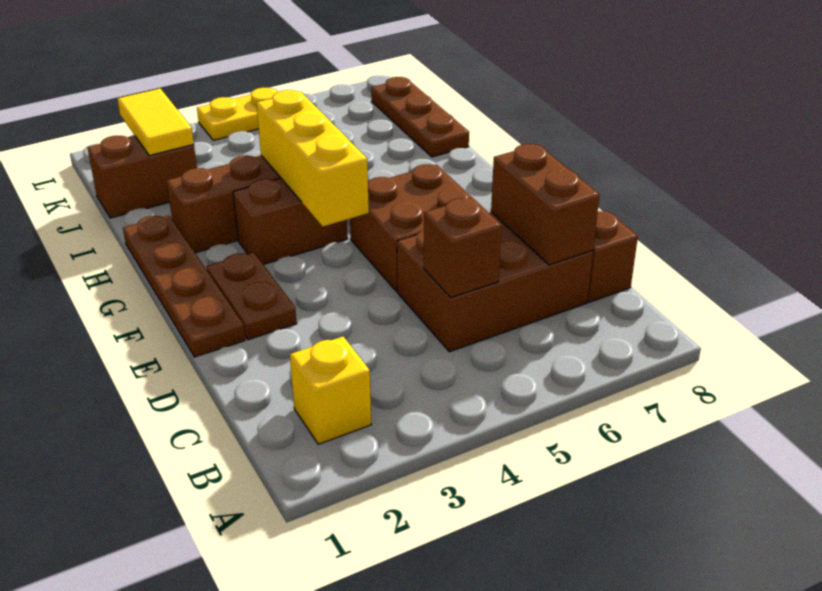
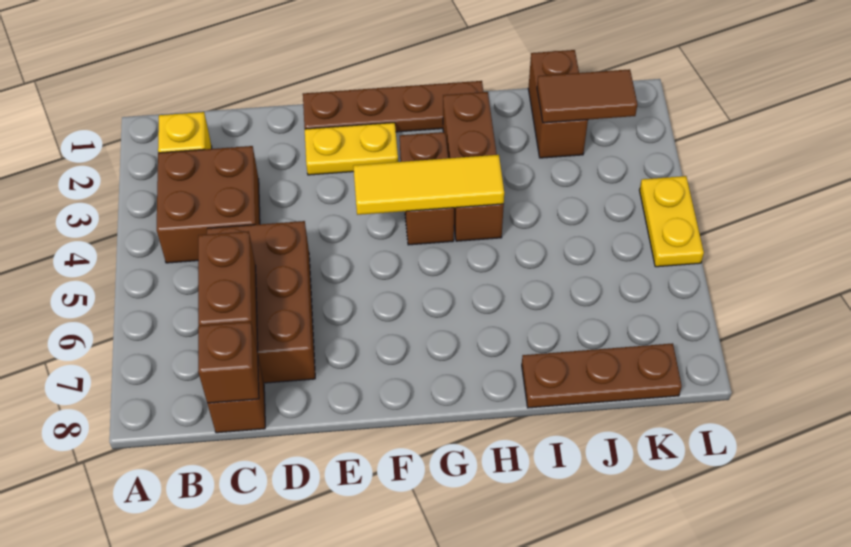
brown brick C5 level 2 -> brown brick C8 level 2
brown brick C7:D7 level 2 -> brown brick C6:C7 level 2
brown plate E2:F2 level 1 -> yellow plate E2:F2 level 1
brown brick E5:F6 level 1 -> brown brick B3:C4 level 1
yellow brick F4:H4 level 2 -> yellow tile F4:H4 level 2
yellow tile J2:K2 level 2 -> brown tile J2:K2 level 2

